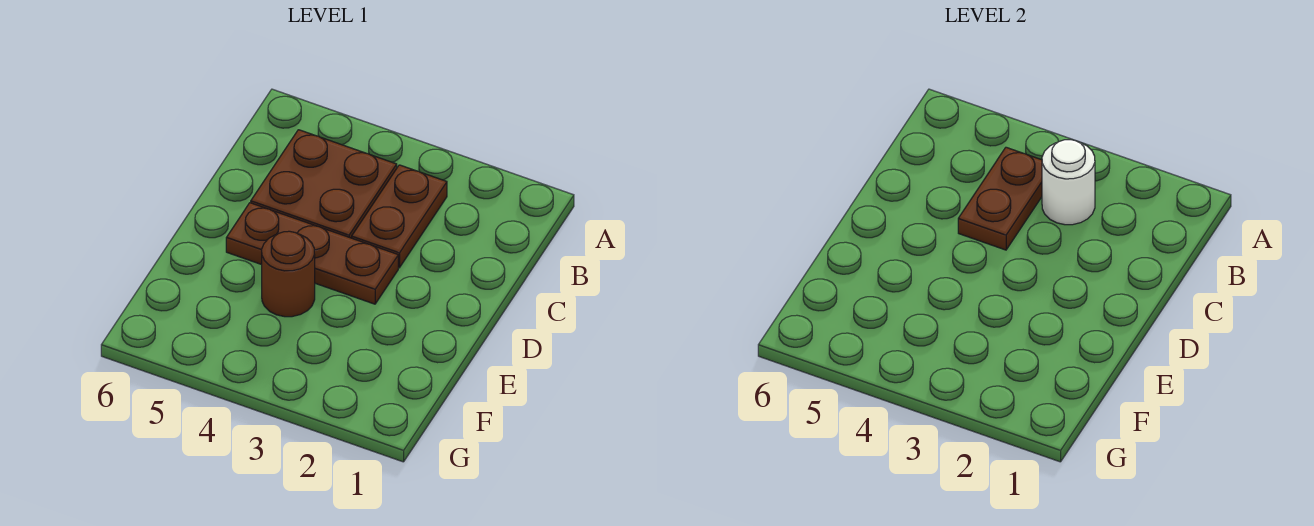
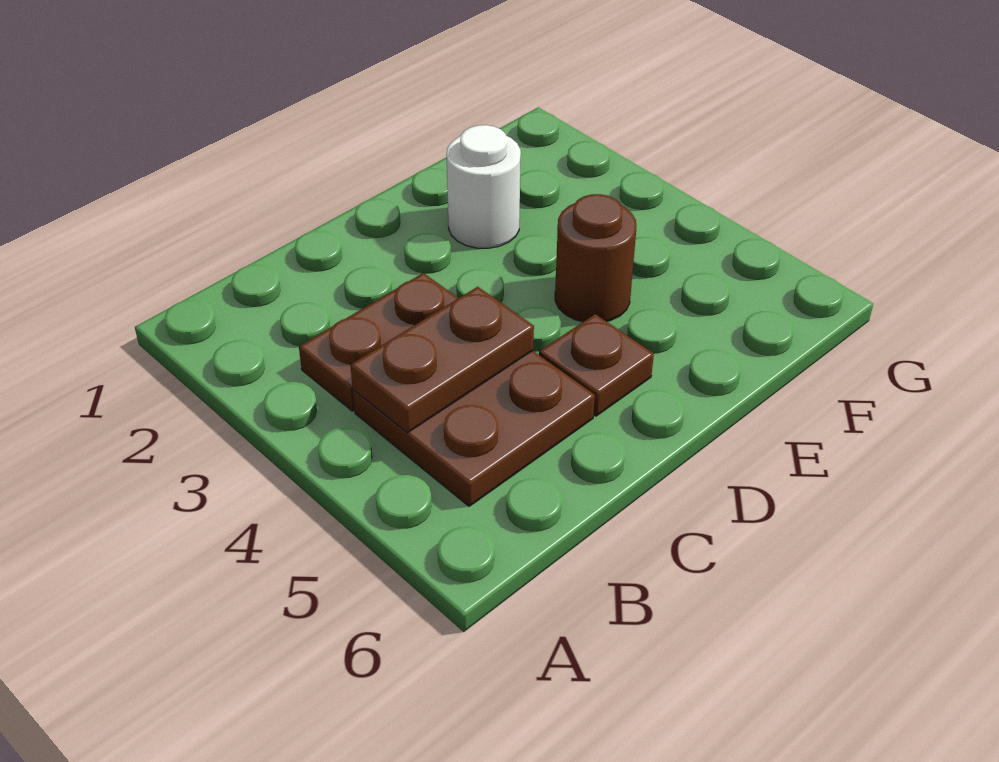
white round brick B3 level 2 -> white round brick E2 level 1
brown plate D3:D5 level 1 -> brown plate D5 level 1

